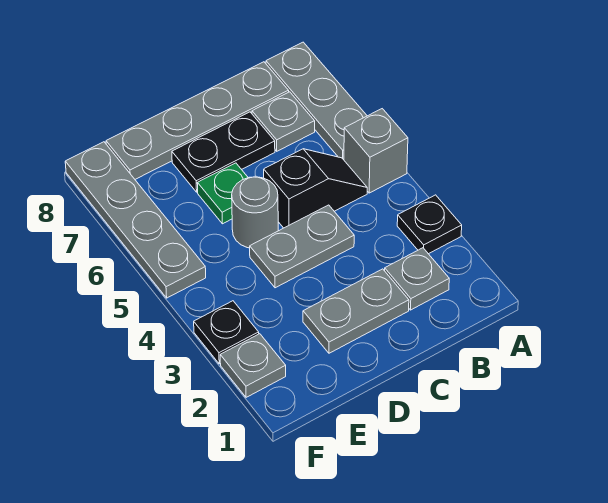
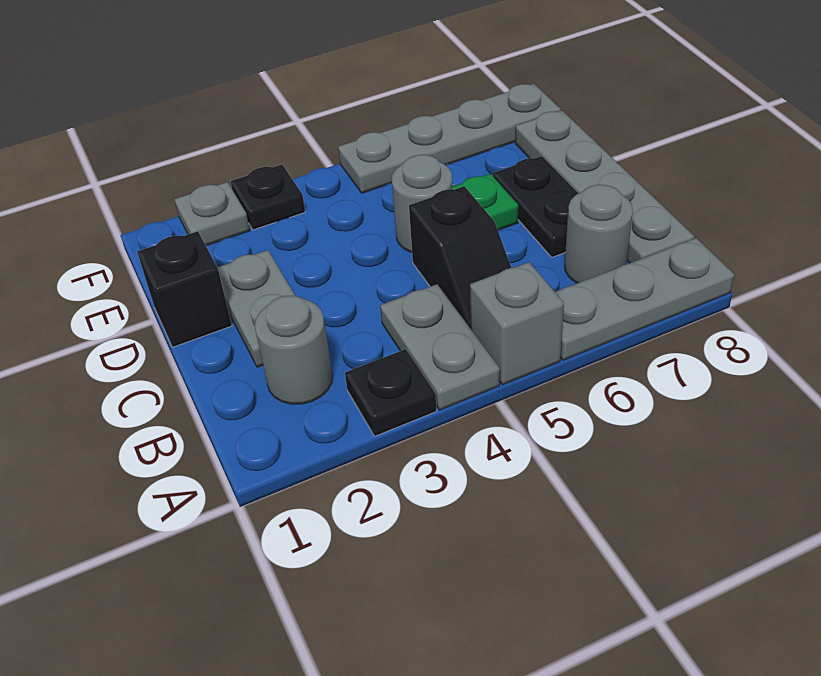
grey plate B2 level 1 -> grey round brick B2 level 1
grey plate B7 level 1 -> grey round brick B7 level 1
grey plate C4:D4 level 1 -> grey plate A4:B4 level 1
none -> black brick D1 level 1

